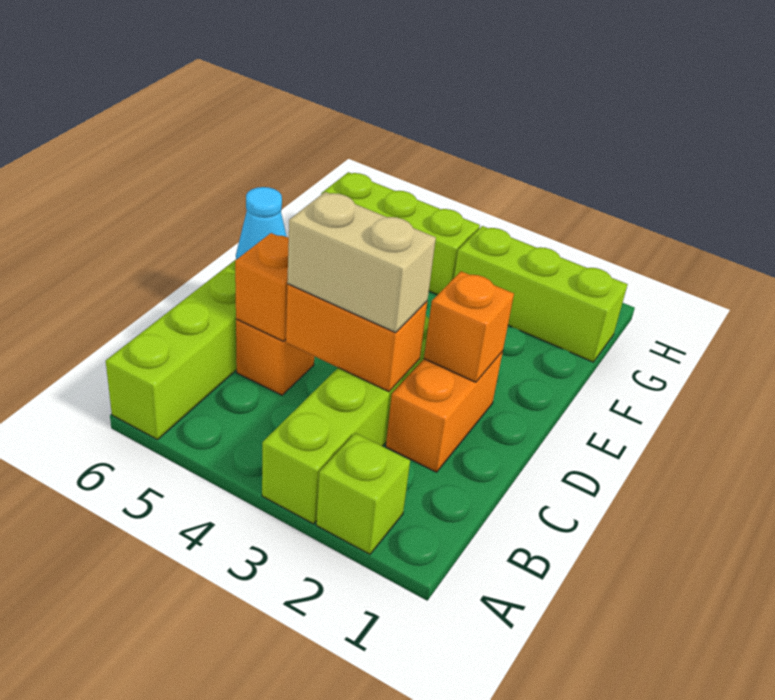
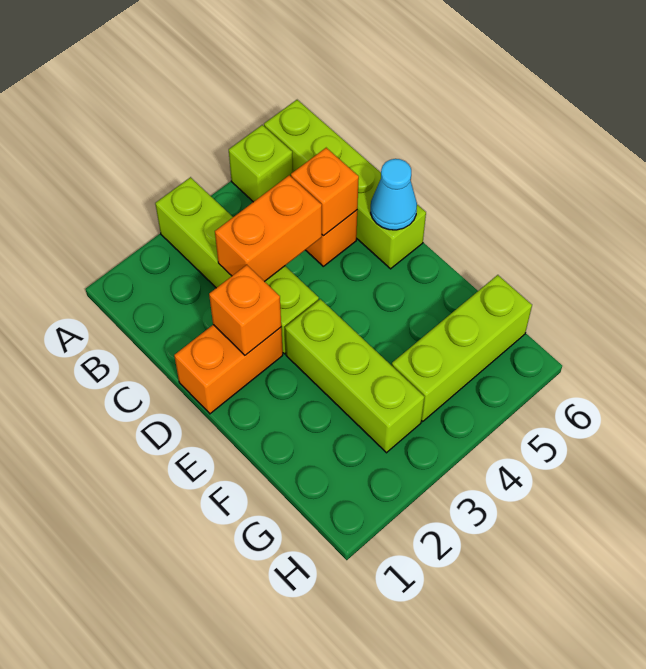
lime brick A2 level 1 -> lime brick A5 level 1
orange brick C2:D2 level 1 -> orange brick D1:D2 level 1
tan brick C3:C4 level 3 -> none
lime brick G1:G3 level 1 -> lime brick E3:G3 level 1

